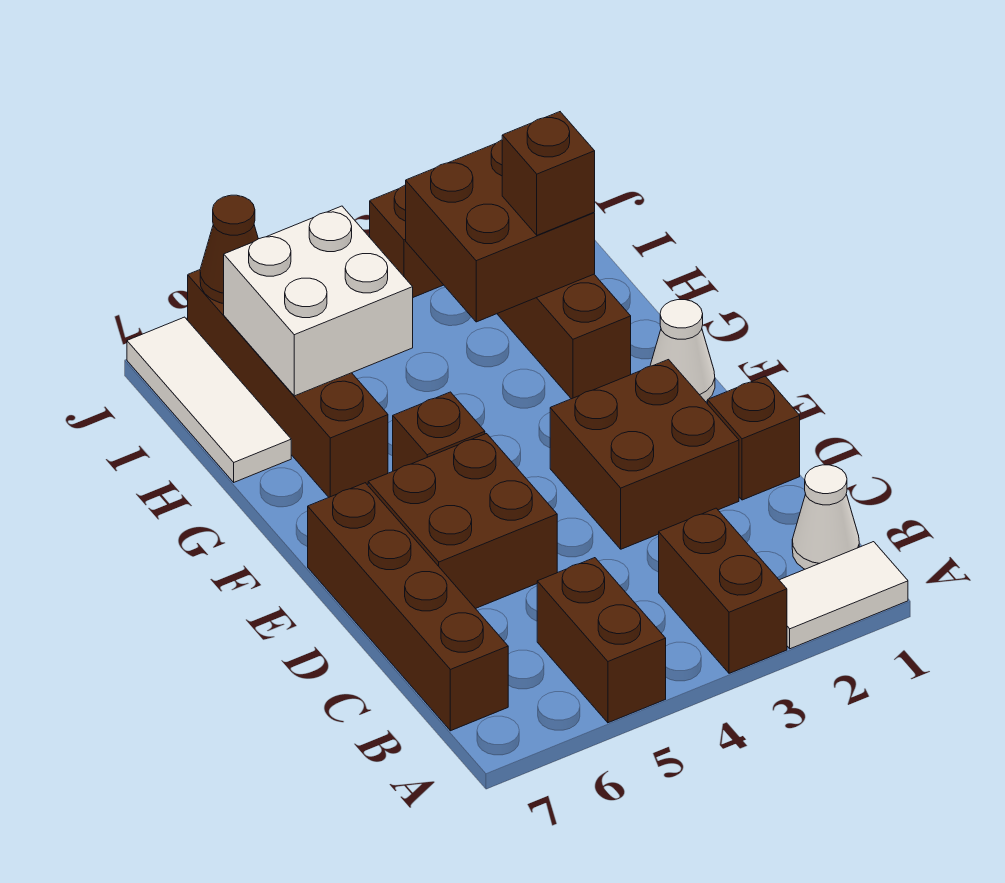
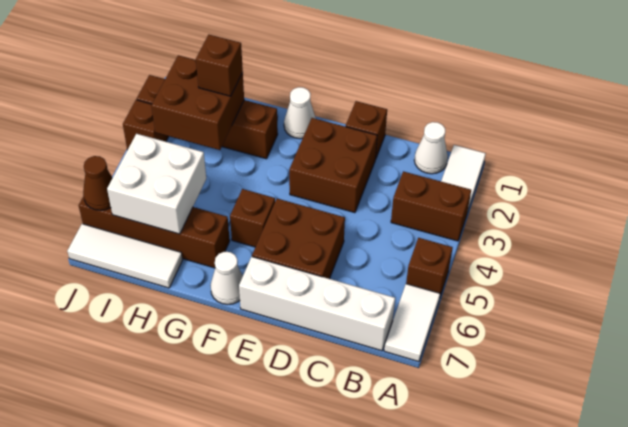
brown brick A5:B5 level 1 -> brown brick A5 level 1
none -> white tile A6:A7 level 1
brown brick B7:E7 level 1 -> white brick B7:E7 level 1
none -> white cone F7 level 1

